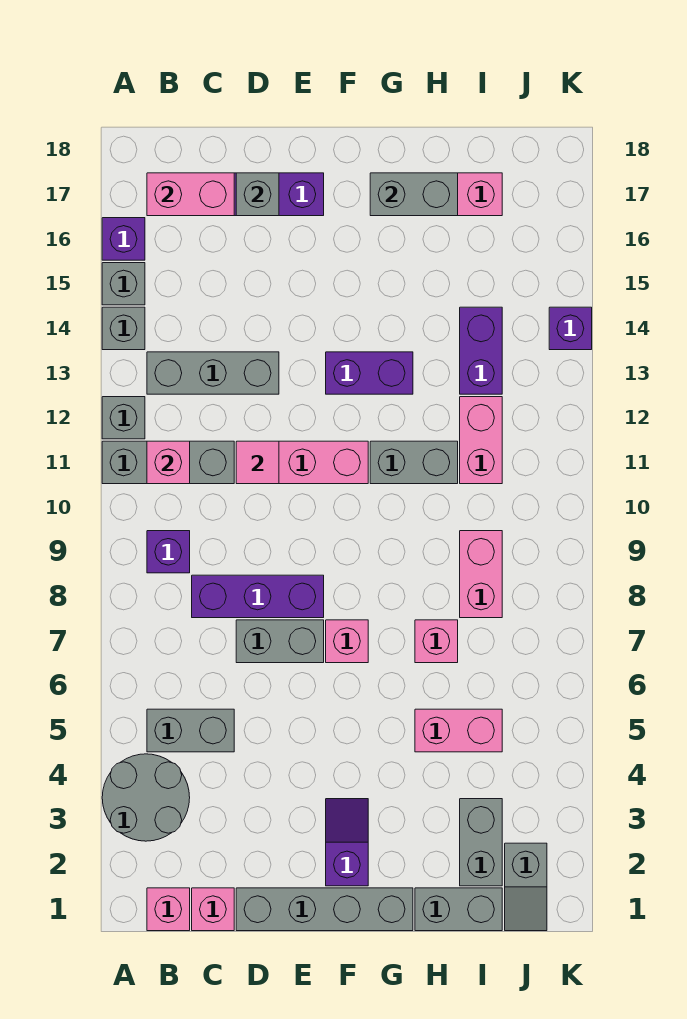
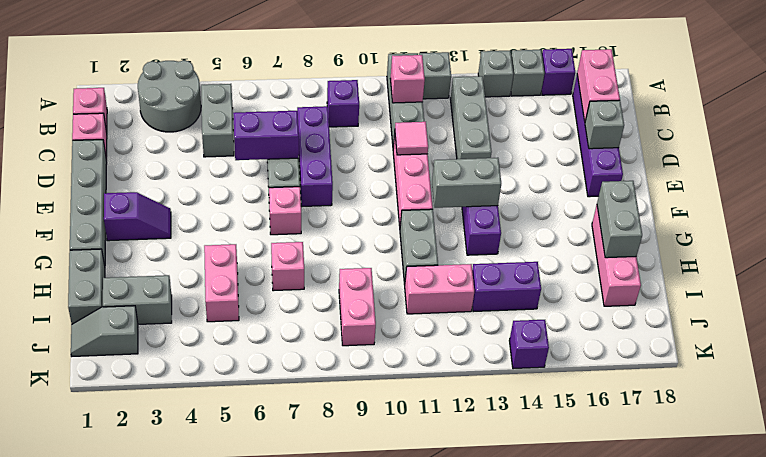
none -> purple brick D6:D7 level 2
none -> grey brick F12:F13 level 2
pink brick I8:I9 level 1 -> pink brick I9:J9 level 1

